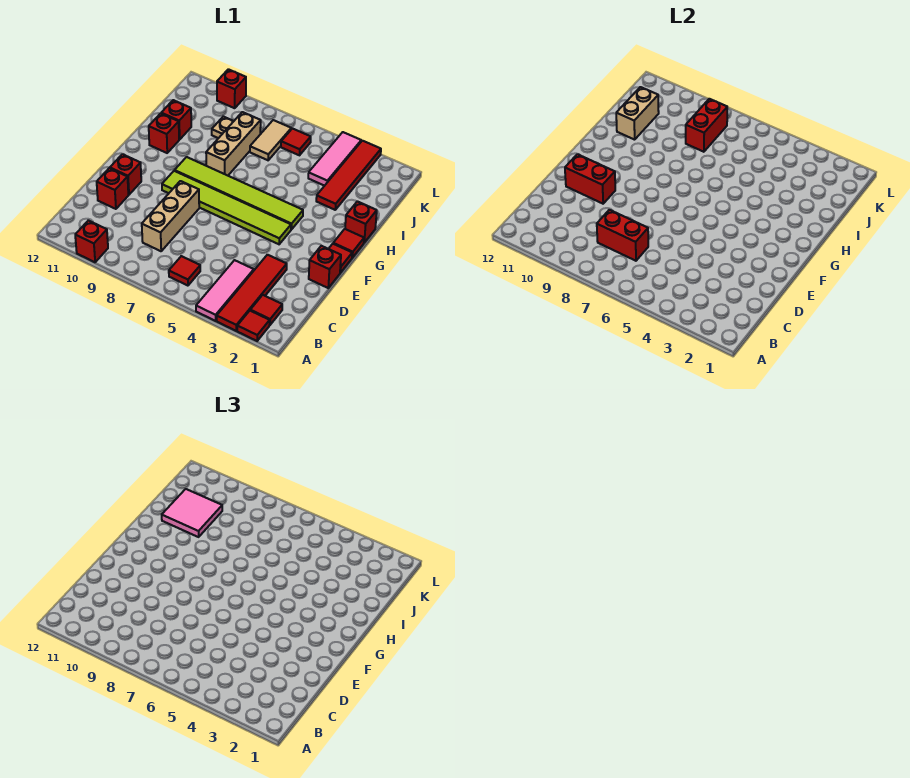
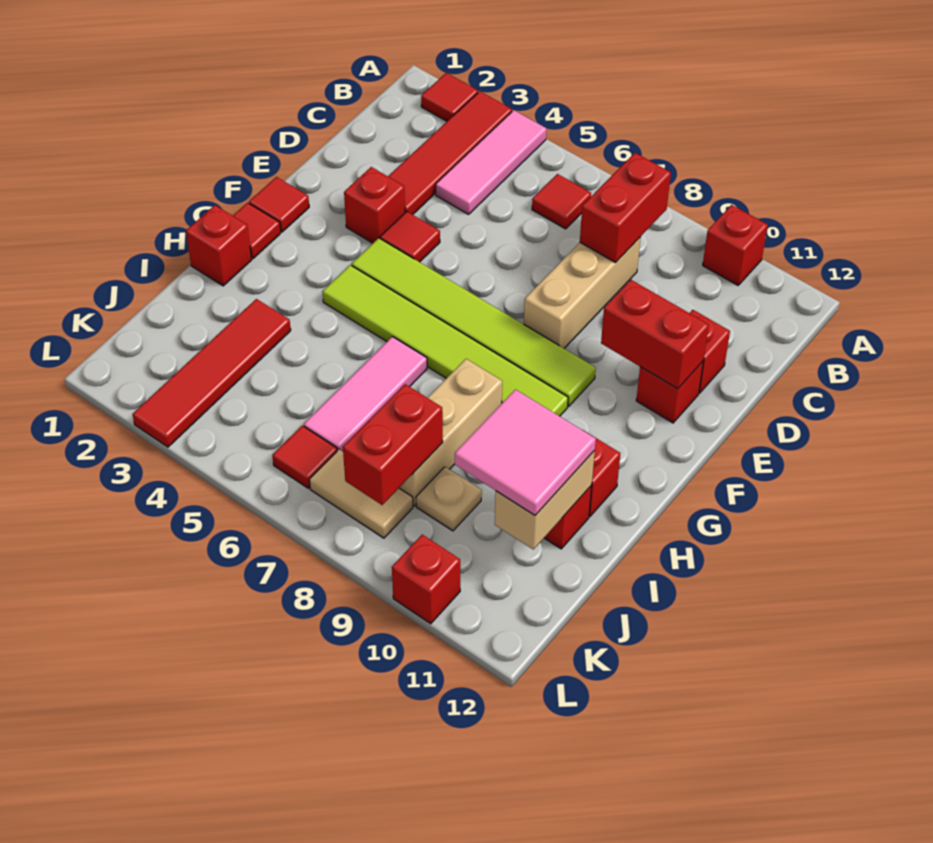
red tile B2 level 1 -> red tile E4 level 1
red brick C7:C8 level 2 -> red brick B8:C8 level 2
red brick E1 level 1 -> red brick E3 level 1
pink tile J4:L4 level 1 -> pink tile H6:J6 level 1
tan tile J7:K7 level 1 -> tan tile K7:K8 level 1

